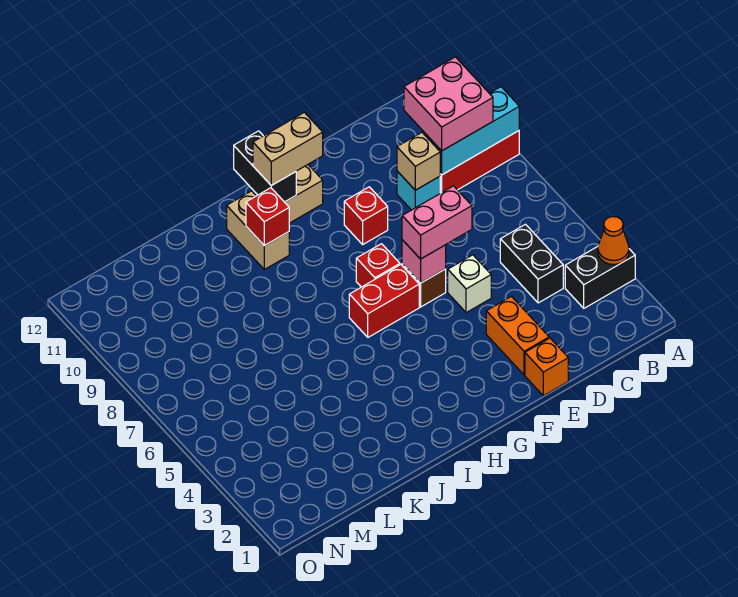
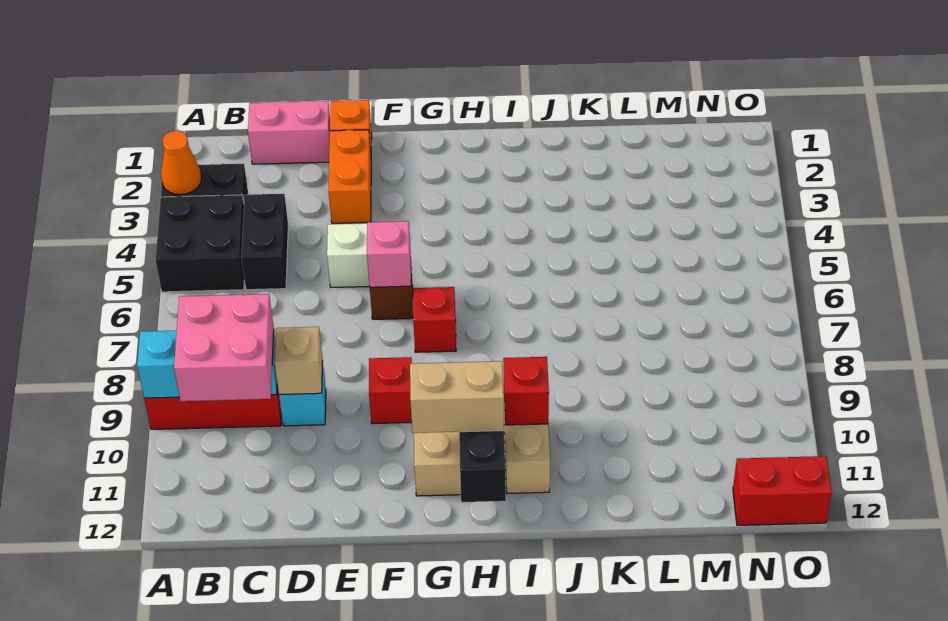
none -> black brick A4:B5 level 1
pink brick E6:F6 level 3 -> pink brick C1:D1 level 1
red brick G6:H6 level 1 -> red brick N12:O12 level 1

